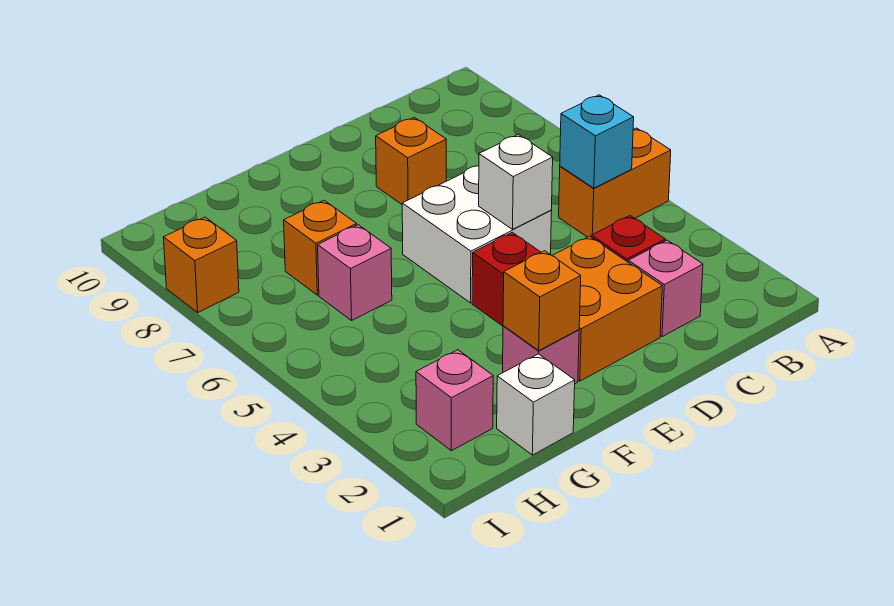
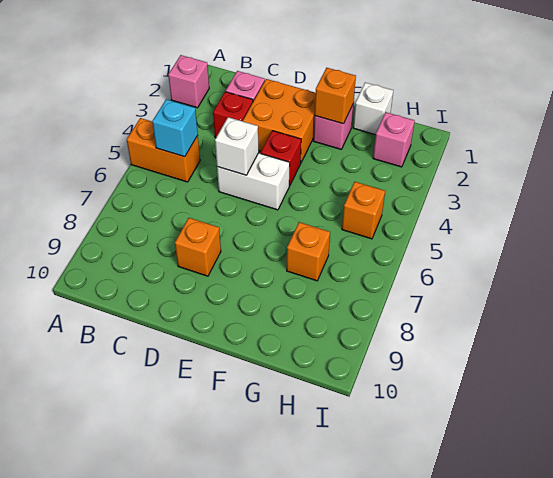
white brick D5:E6 level 1 -> white brick D5:E5 level 1
pink brick G6 level 1 -> pink brick A2 level 1
orange brick I8 level 1 -> orange brick H5 level 1

